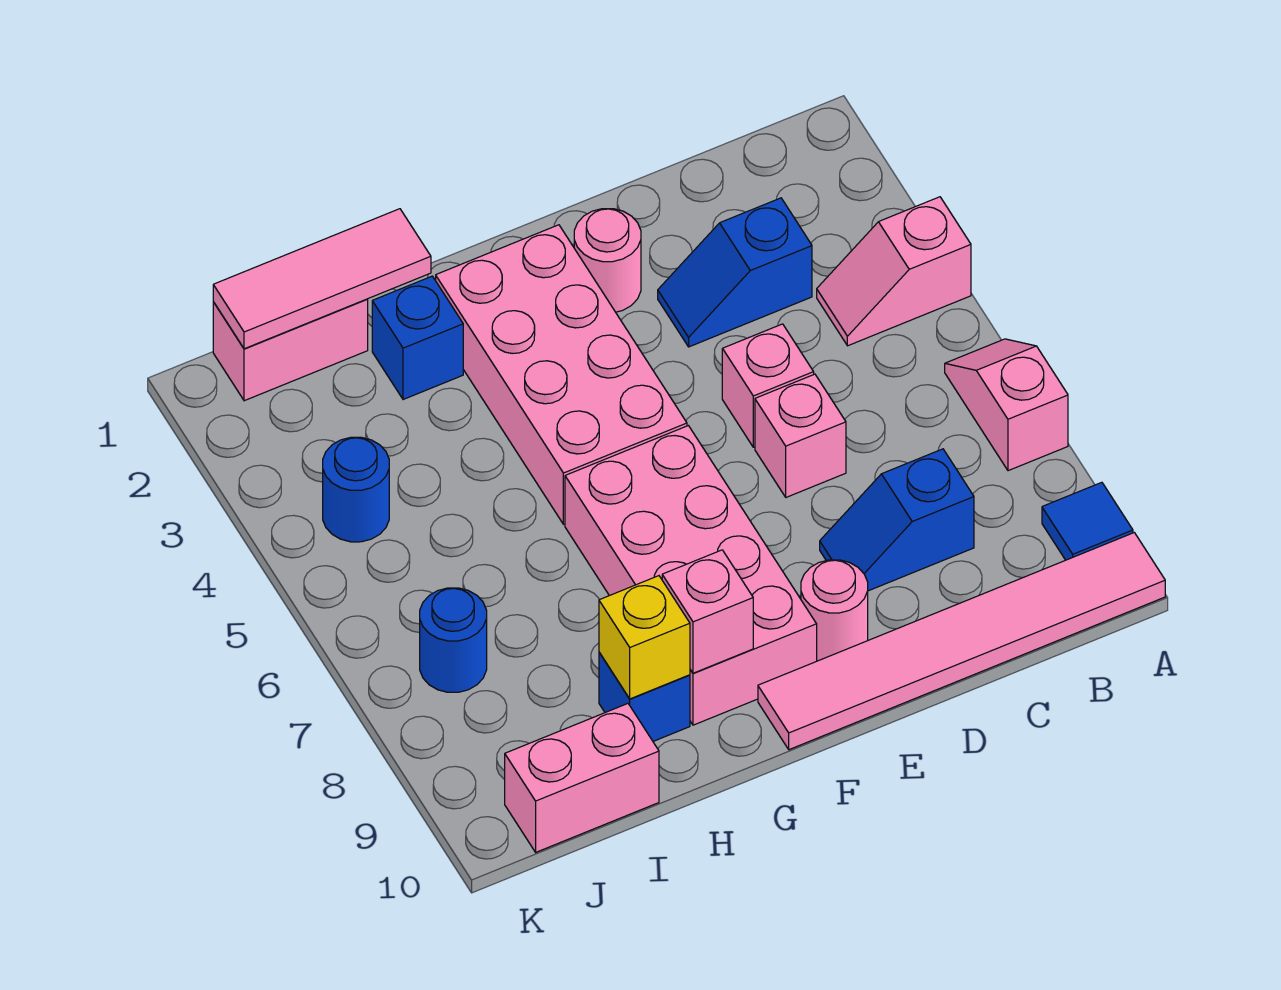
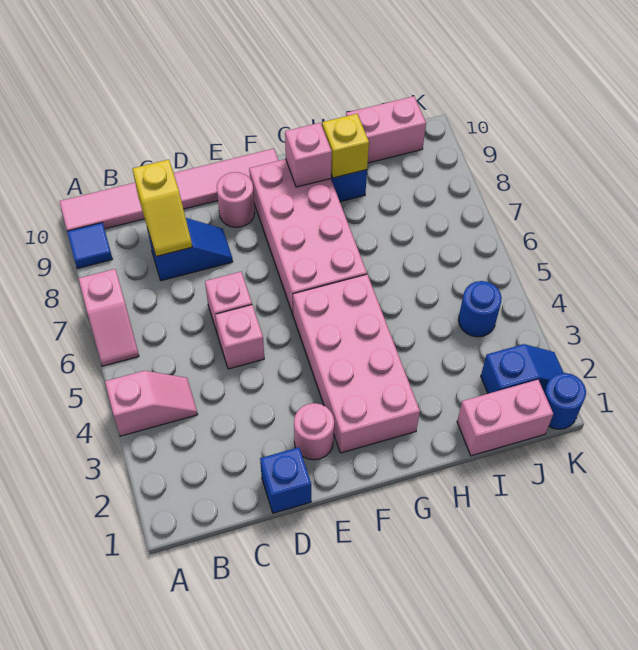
blue slope C3:D3 level 1 top C -> blue slope J2:K2 level 1 top J
none -> yellow slope C8:C9 level 2 top 9
pink tile H1:J1 level 2 -> none
blue brick H2 level 1 -> blue brick D1 level 1
blue round brick J7 level 1 -> blue round brick K1 level 1

